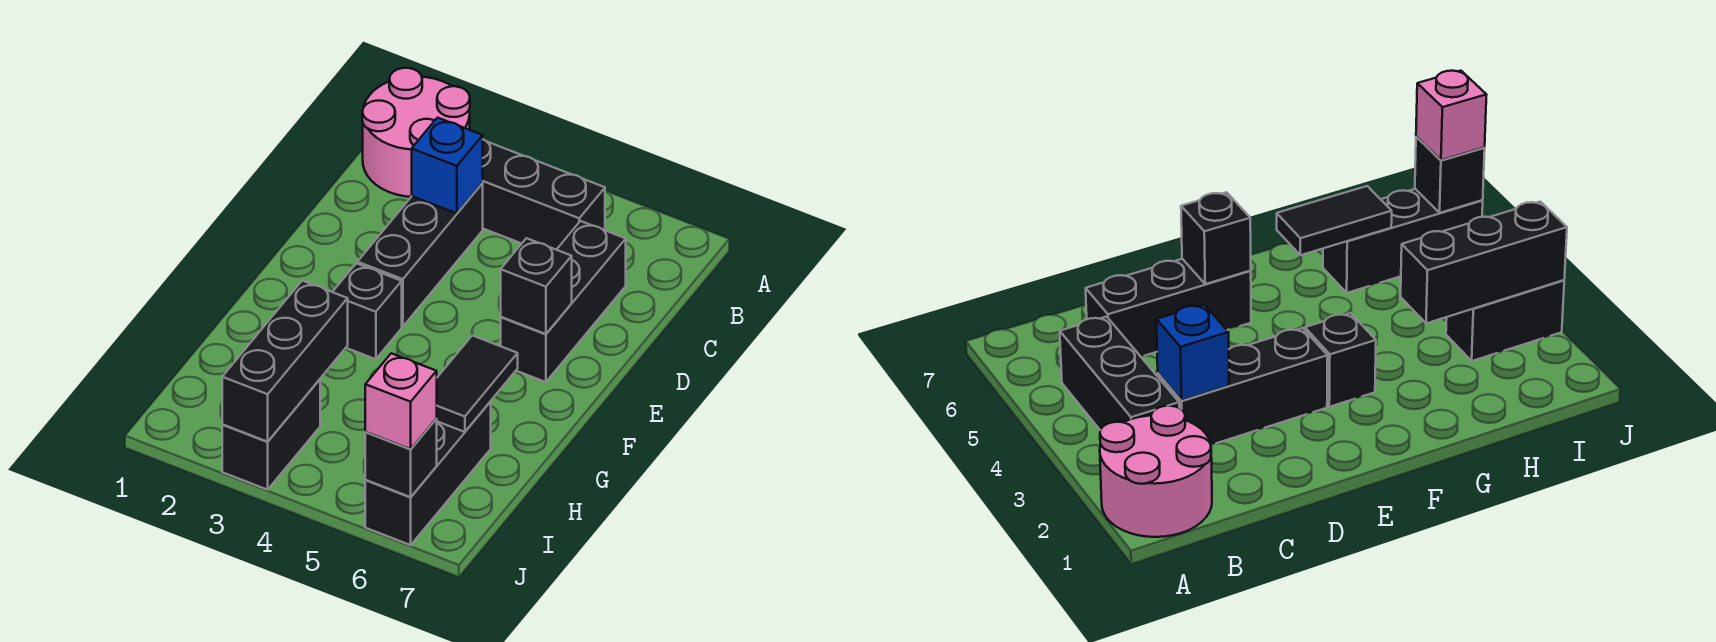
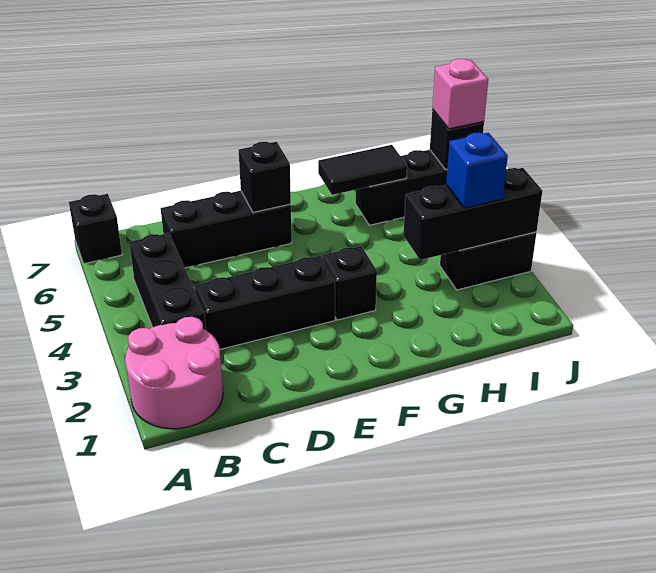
none -> black brick A7 level 1
blue brick C3 level 2 -> blue brick I3 level 3

